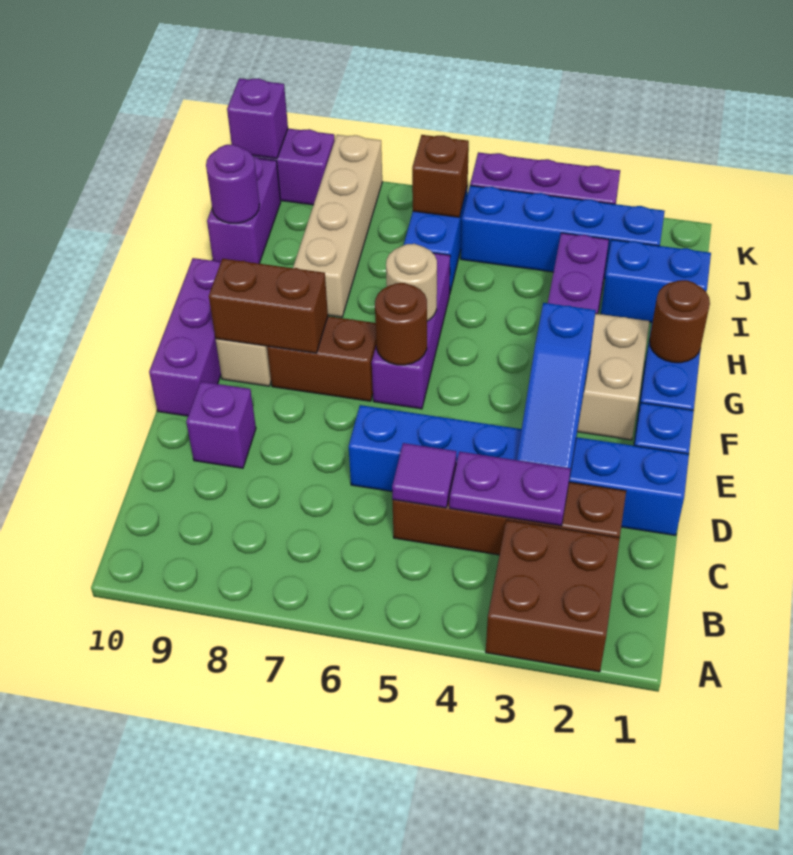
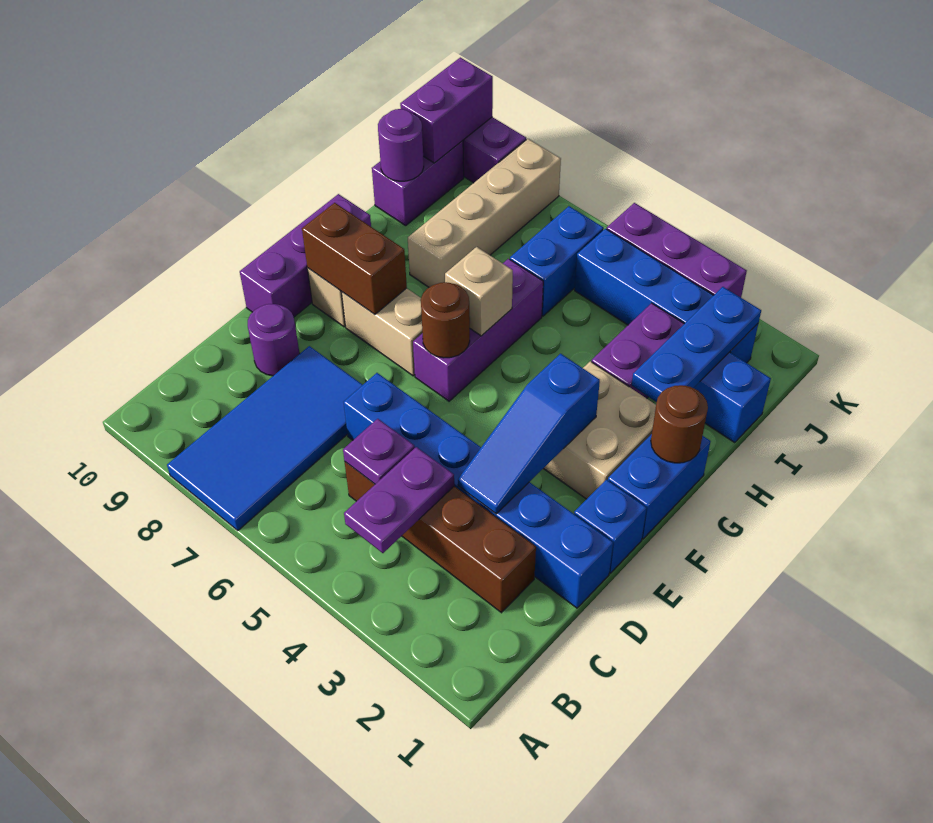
brown brick A2:B3 level 1 -> none
none -> blue tile A7:D8 level 1
purple plate C3:C4 level 2 -> purple plate B4:C4 level 2
purple tile C5 level 2 -> purple plate C5 level 2
purple brick D9 level 1 -> purple round brick D9 level 1
brown brick F7:F8 level 1 -> tan brick F7:F8 level 1
tan round brick G6 level 2 -> tan brick G6 level 2
none -> blue plate H2:J2 level 2
brown brick J6 level 2 -> none
purple brick K10 level 2 -> purple brick J10:K10 level 2

